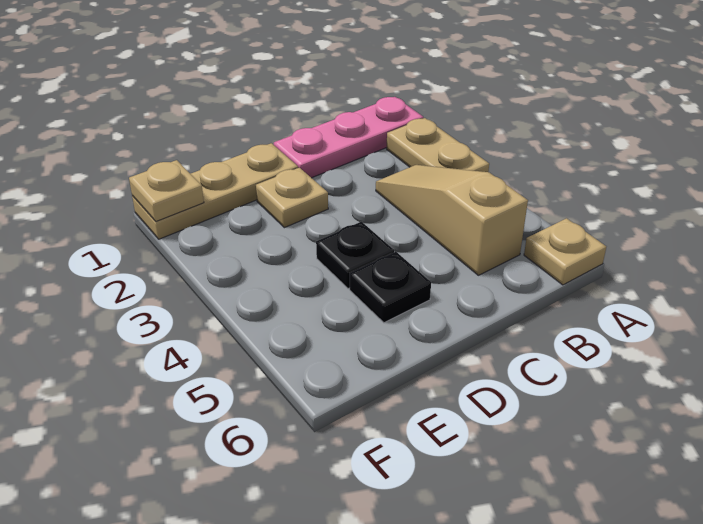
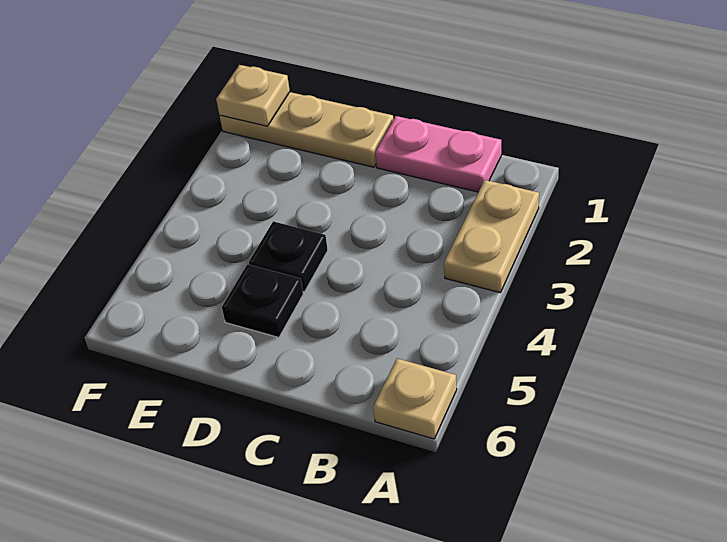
pink plate A1:C1 level 1 -> pink plate B1:C1 level 1
tan slope B3:B5 level 1 top 5 -> none
tan plate D2 level 1 -> none

